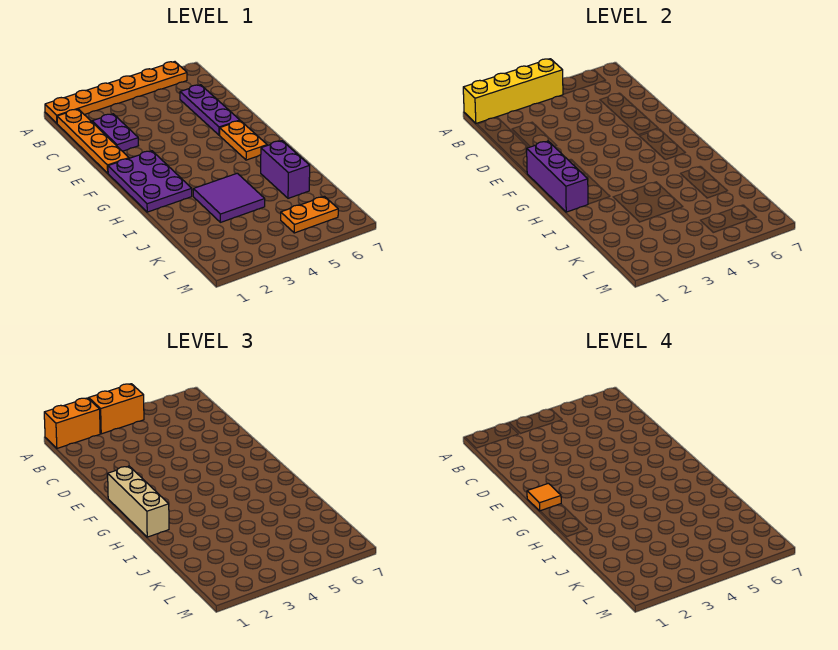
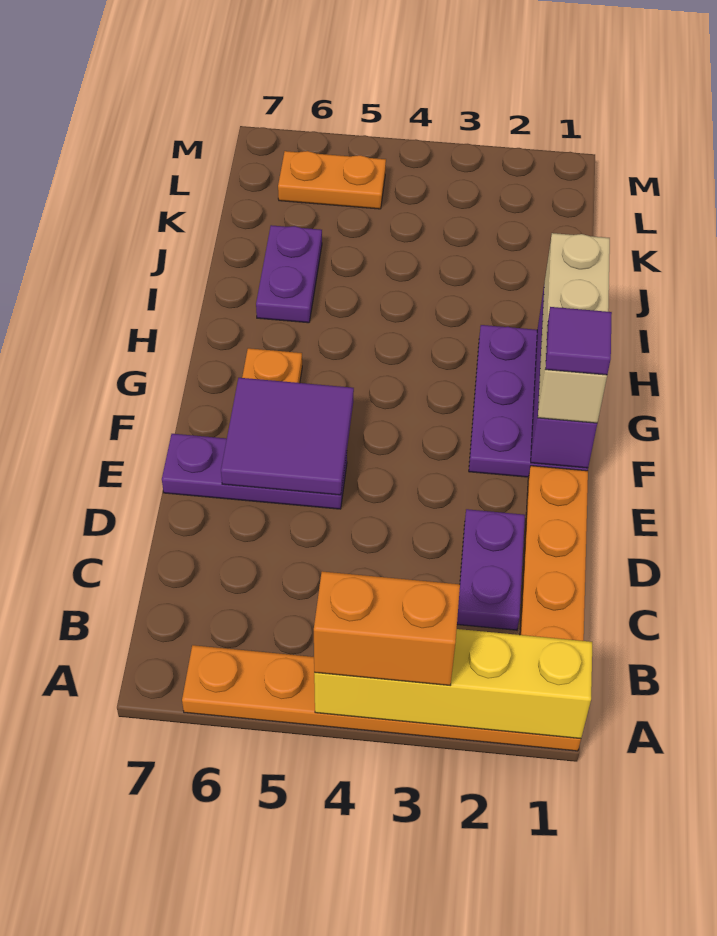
orange brick A1:A2 level 3 -> none
purple plate C6:E6 level 1 -> purple plate E5:E7 level 1
orange tile F1 level 4 -> purple tile F1 level 4
purple tile I3:J4 level 1 -> purple tile E5:F6 level 2
purple brick I6:J6 level 1 -> purple plate I6:J6 level 1

